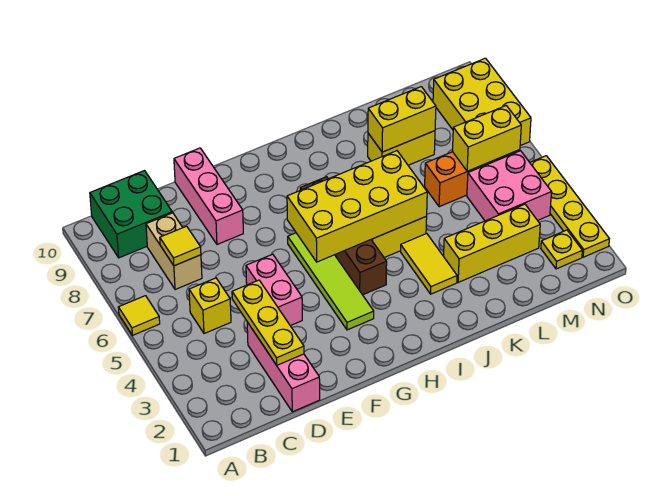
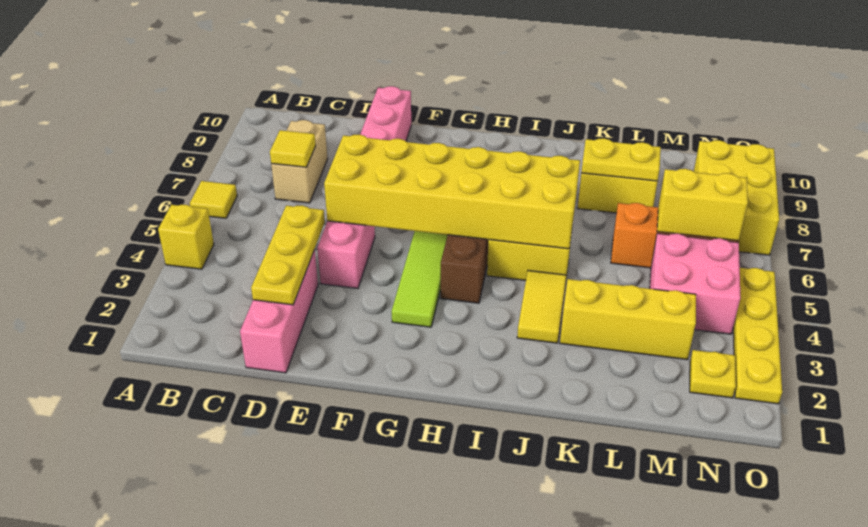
green brick B9:C10 level 1 -> none
yellow brick C5 level 1 -> yellow brick A4 level 1
yellow brick G5:J6 level 2 -> yellow brick E5:J6 level 2
yellow brick K8:L8 level 2 -> yellow plate K8:L8 level 2

